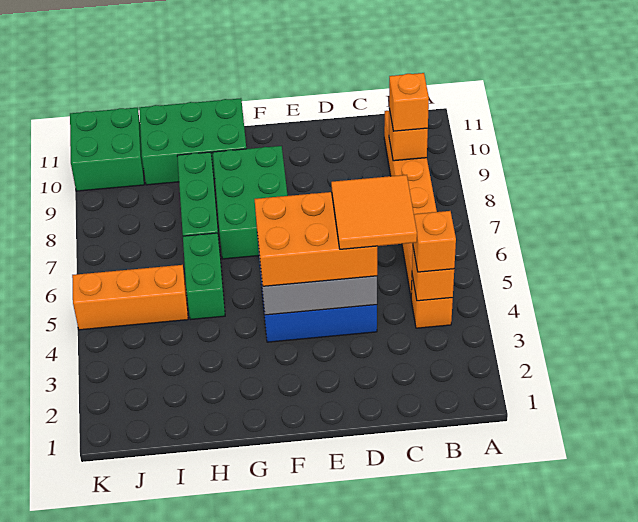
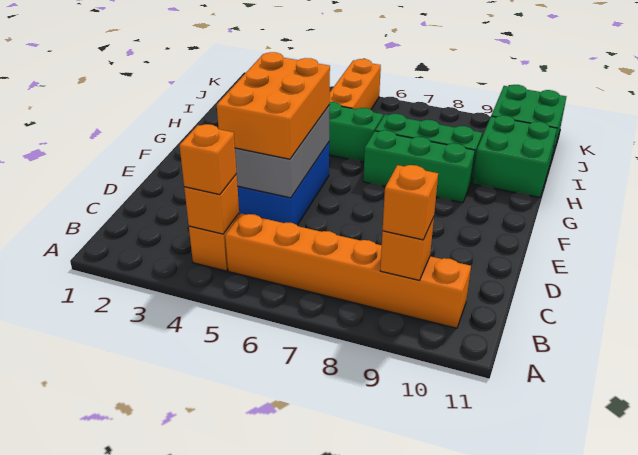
orange tile C4:D5 level 4 -> none
green brick F7:G9 level 1 -> green brick G7:G9 level 1
green brick G10:I11 level 1 -> green brick H10:I11 level 1

